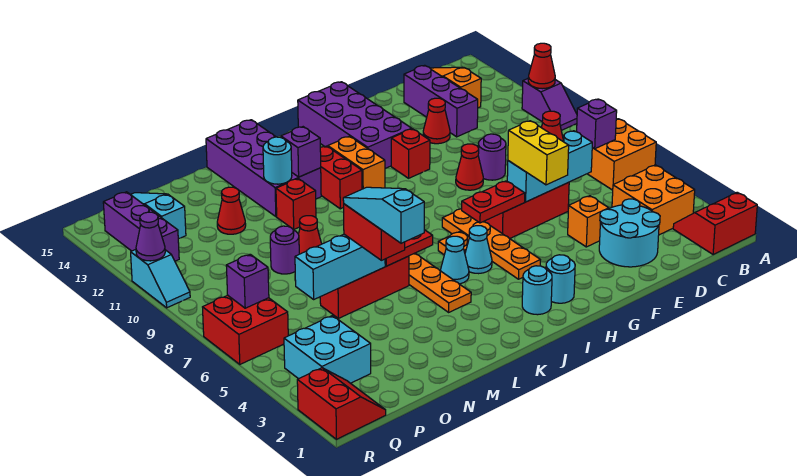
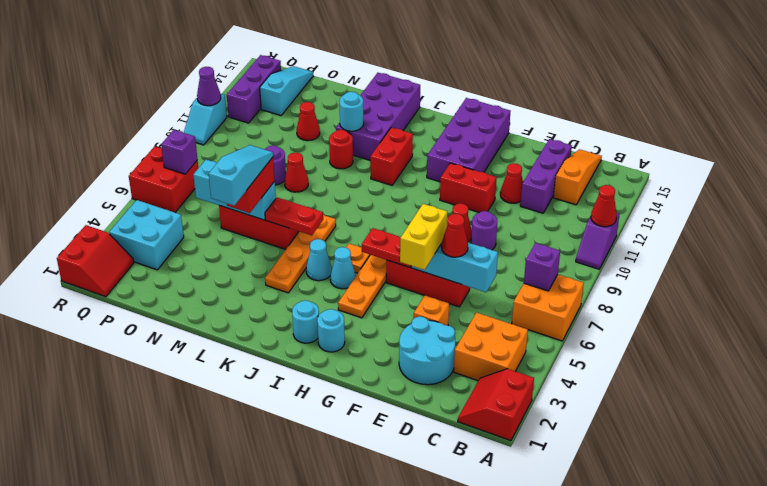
red slope A1:B2 level 1 top 1 -> red slope A1:B2 level 1 top A
red brick G11 level 1 -> red brick F11:G11 level 1
orange brick I11:I12 level 1 -> none
purple brick K12 level 2 -> none
red brick L11 level 1 -> red round brick L11 level 1

